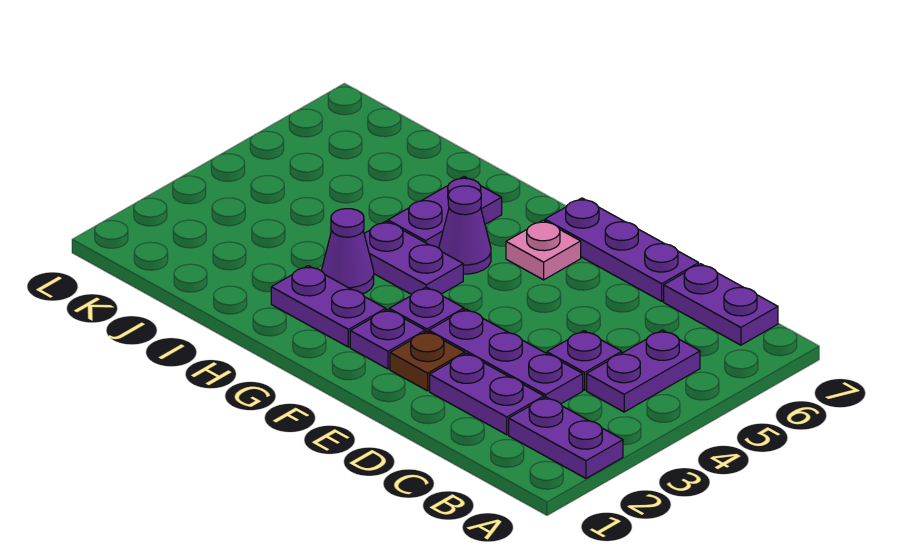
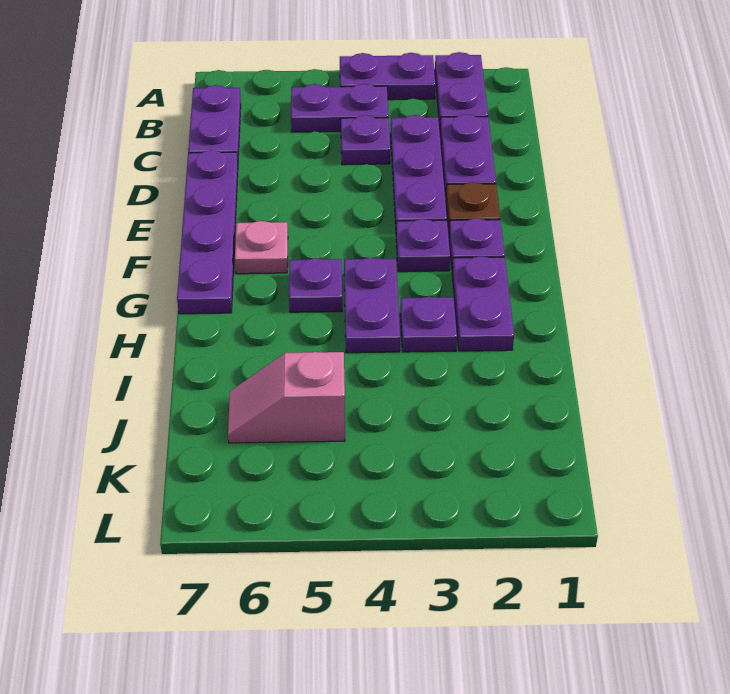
purple plate D7:F7 level 1 -> purple plate D7:G7 level 1
purple cone G5 level 1 -> purple plate G5 level 1
purple cone H3 level 1 -> purple plate H3 level 1
purple plate H5:H6 level 1 -> purple plate A3:A4 level 1
none -> pink slope J5:J6 level 1 top 5

